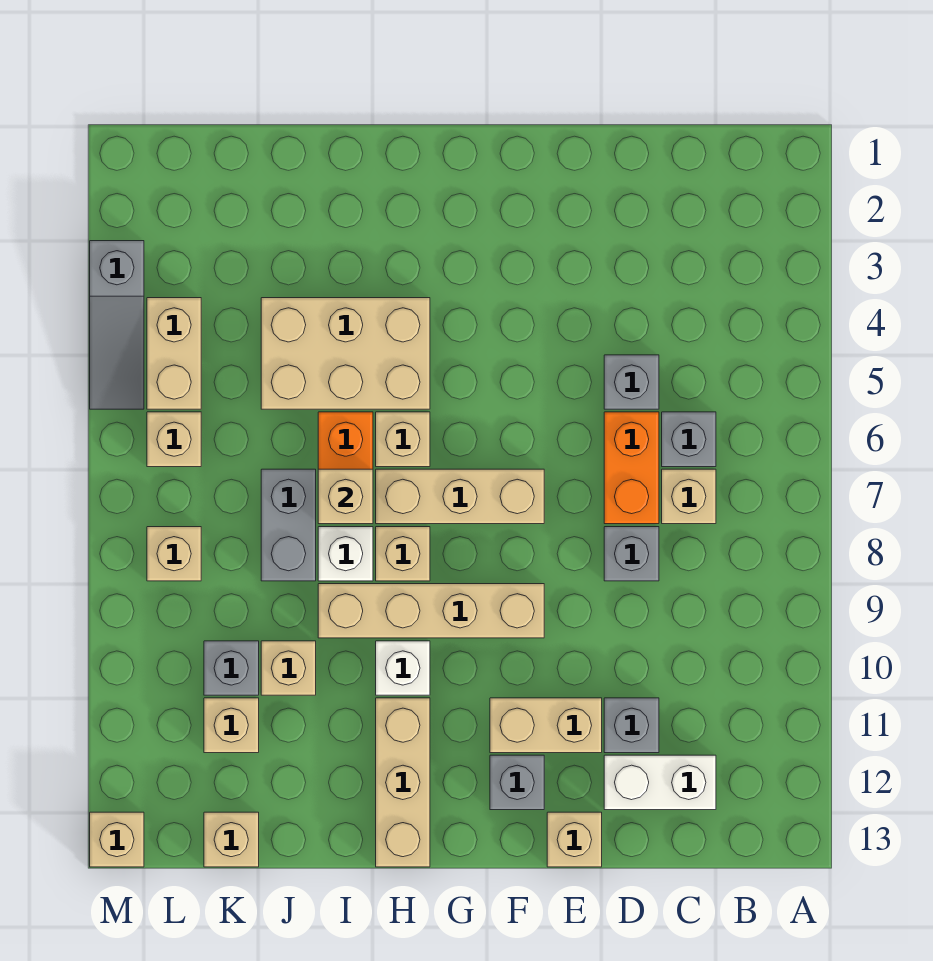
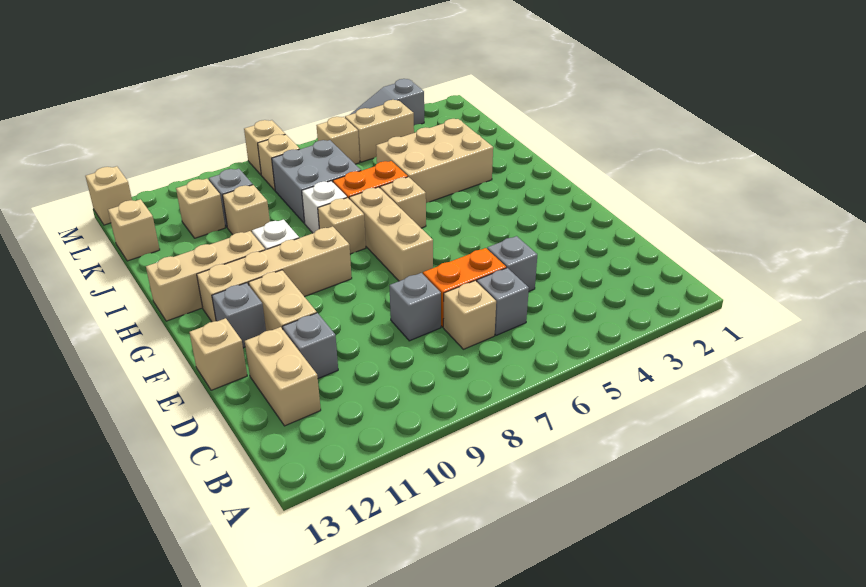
white brick C12:D12 level 1 -> tan brick C12:D12 level 1
tan brick F9:I9 level 1 -> tan brick G9:G12 level 1
tan brick H4:J5 level 1 -> tan brick I3:J5 level 1
tan brick I7 level 2 -> tan brick M8 level 1
grey brick J7:J8 level 1 -> grey brick J7:K8 level 1

